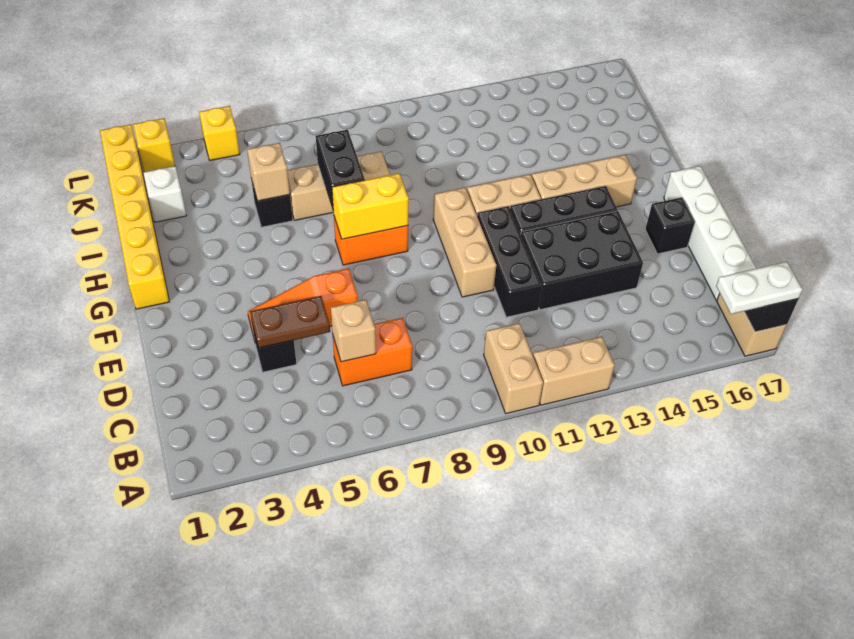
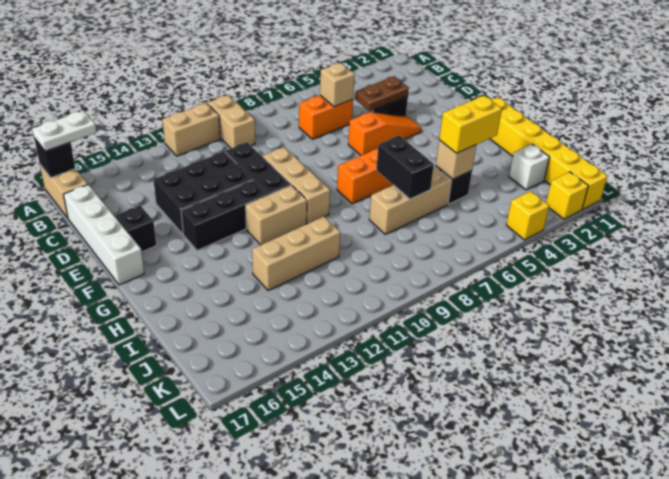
yellow brick G7:G8 level 2 -> yellow brick I4:I5 level 3
tan brick G13:G15 level 1 -> tan brick I11:I13 level 1

